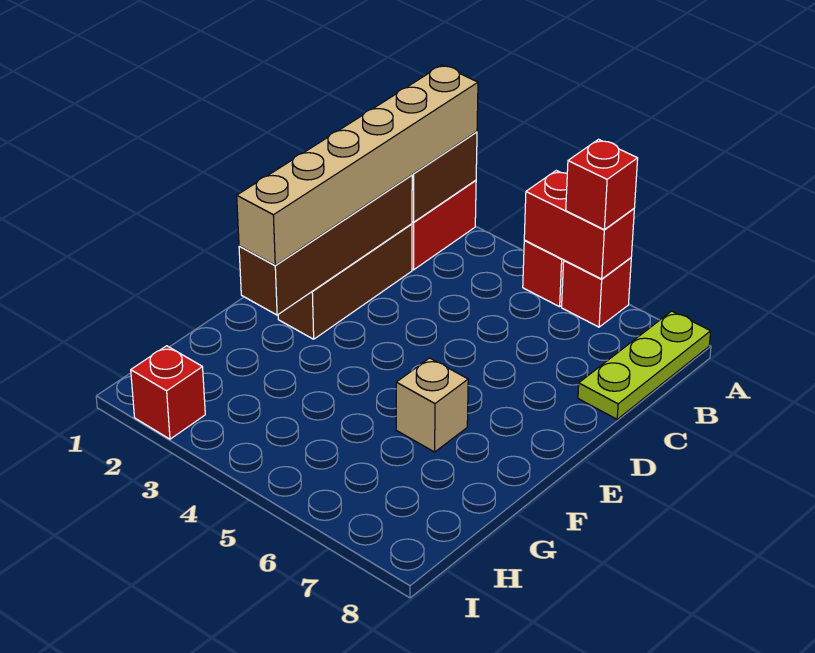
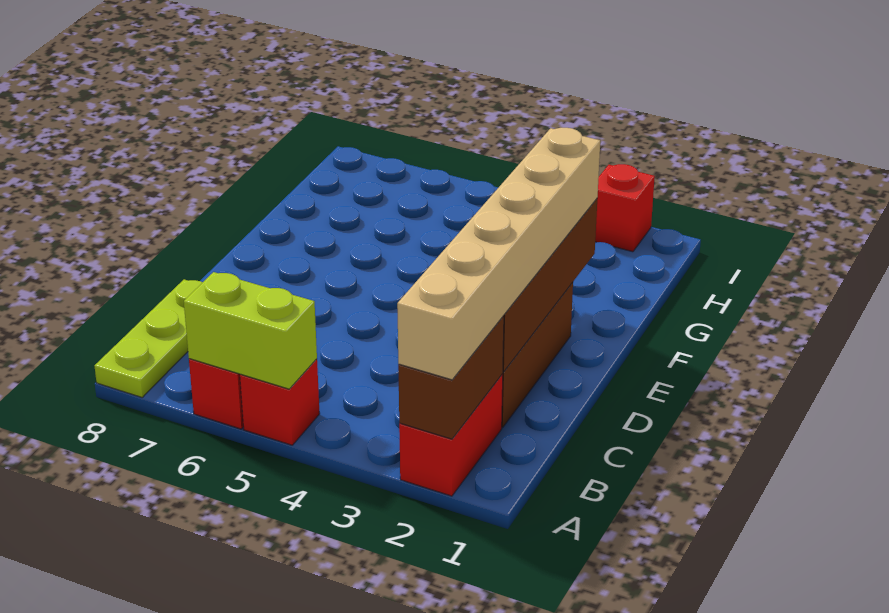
red brick A5:A6 level 2 -> lime brick A5:A6 level 2
red brick A6 level 3 -> none
tan brick F6 level 1 -> none

